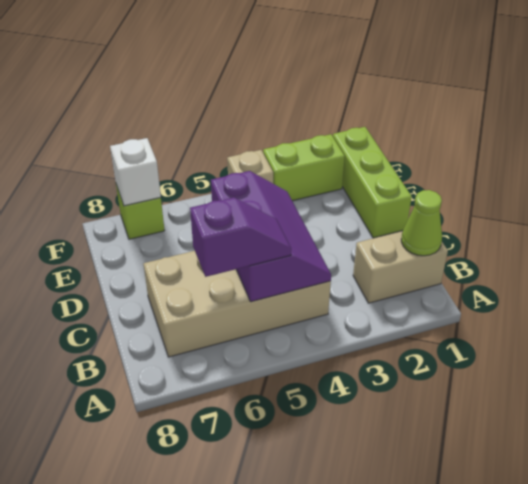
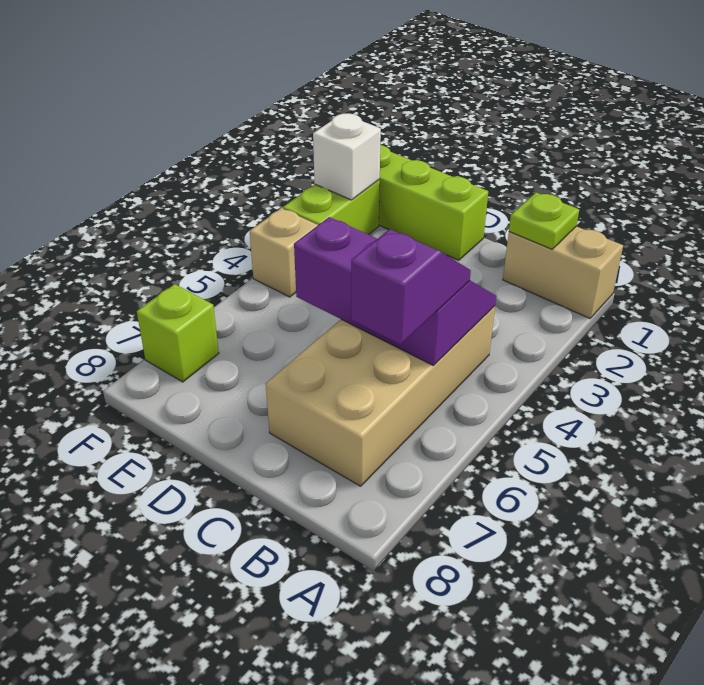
tan brick B1:B2 level 1 -> tan brick A1:B1 level 1
lime cone B1 level 2 -> lime plate B1 level 2
white brick F7 level 2 -> white brick F2 level 2

